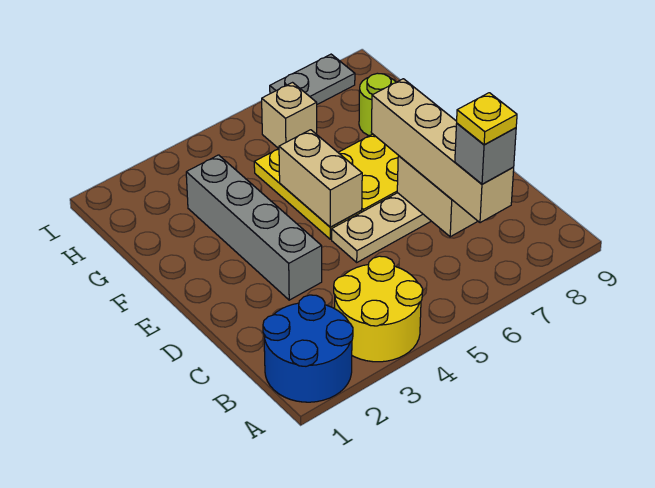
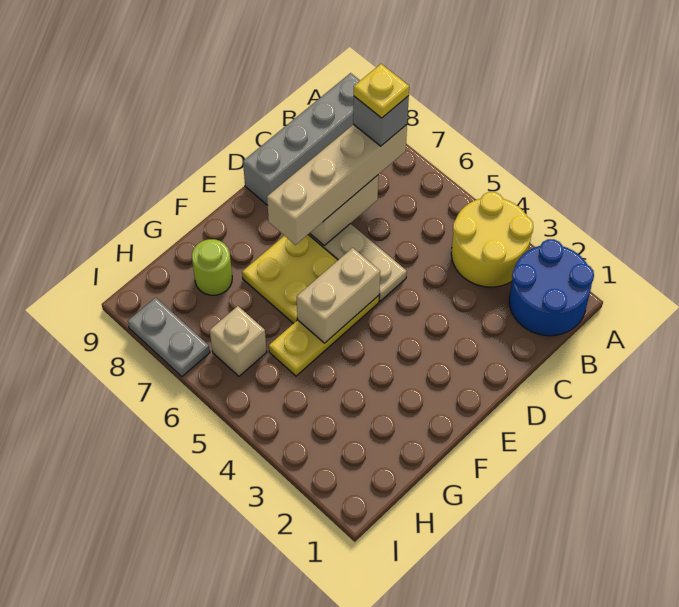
grey brick D3:G3 level 1 -> grey brick A9:D9 level 1

